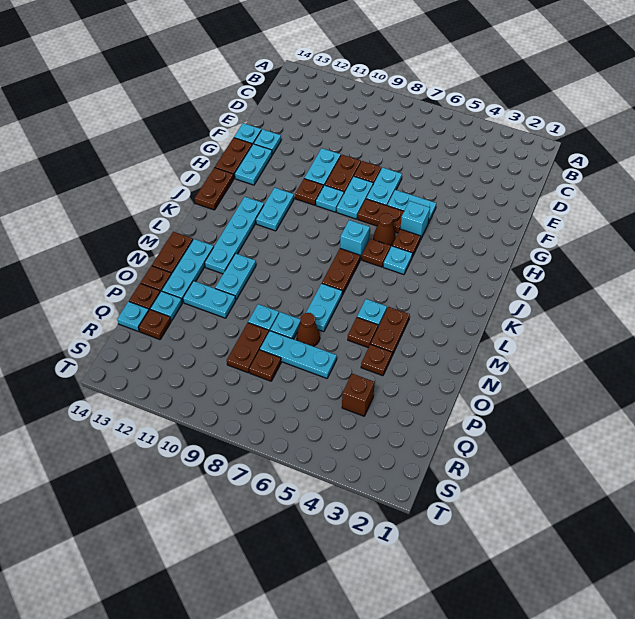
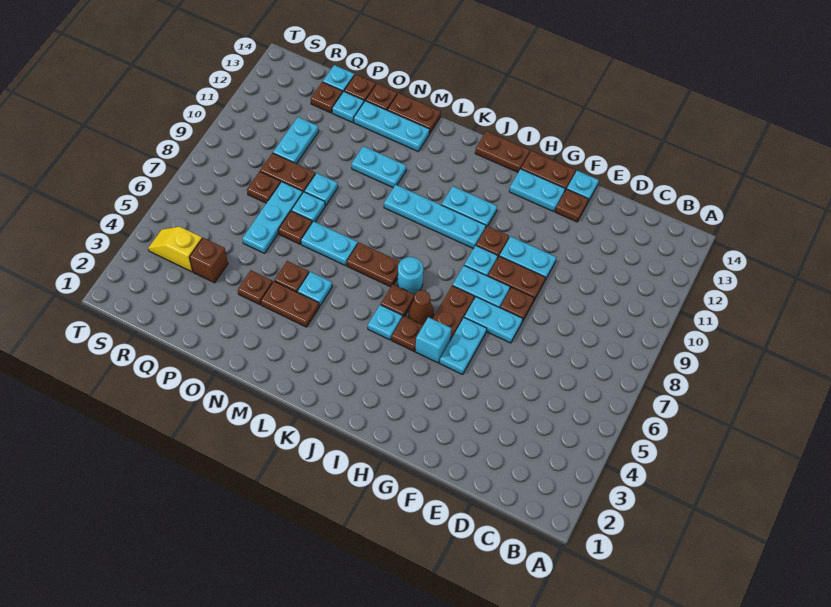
cyan plate F13 level 1 -> brown plate F13 level 1
cyan brick J7 level 1 -> cyan round brick J7 level 1
cyan plate J12:M12 level 1 -> cyan plate I10:L10 level 1
brown cone O7 level 1 -> brown plate O7 level 1
cyan plate O11:O12 level 1 -> cyan plate Q10:Q11 level 1
none -> yellow slope R4:S4 level 1 top R

